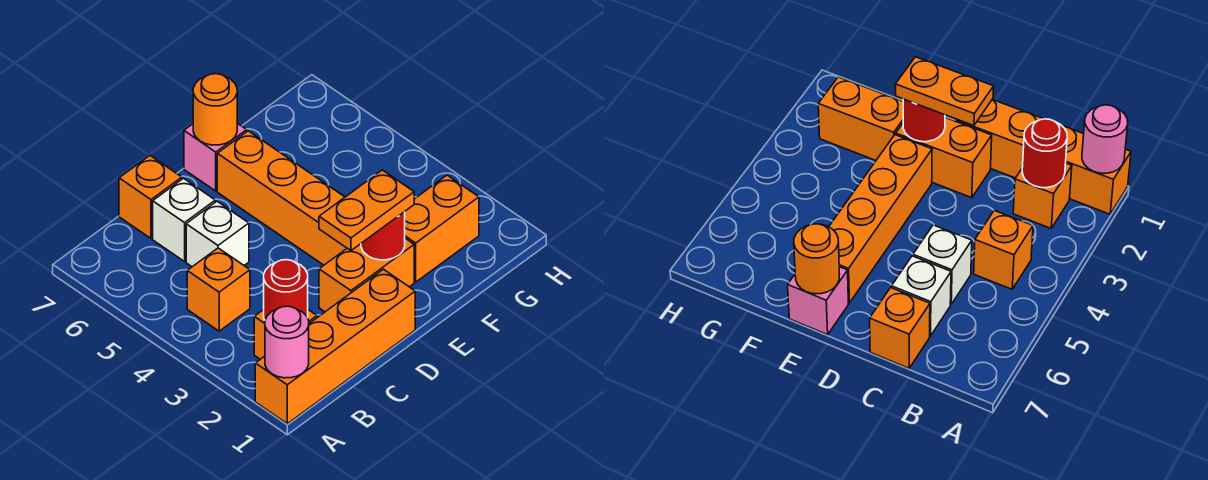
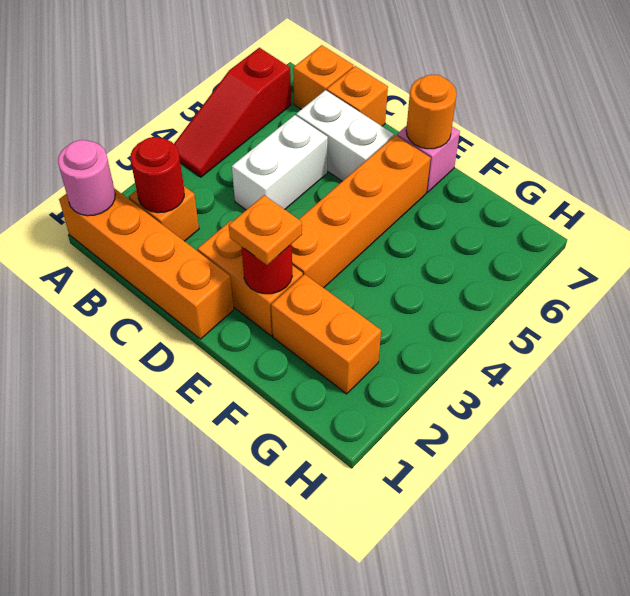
none -> red slope A4:A6 level 1 top 6
orange brick B4 level 1 -> orange brick B7 level 1
white brick C5 level 1 -> white brick C4:C5 level 1
white brick C6 level 1 -> white brick C6:D6 level 1
orange plate D2:E2 level 3 -> orange plate E2 level 3

